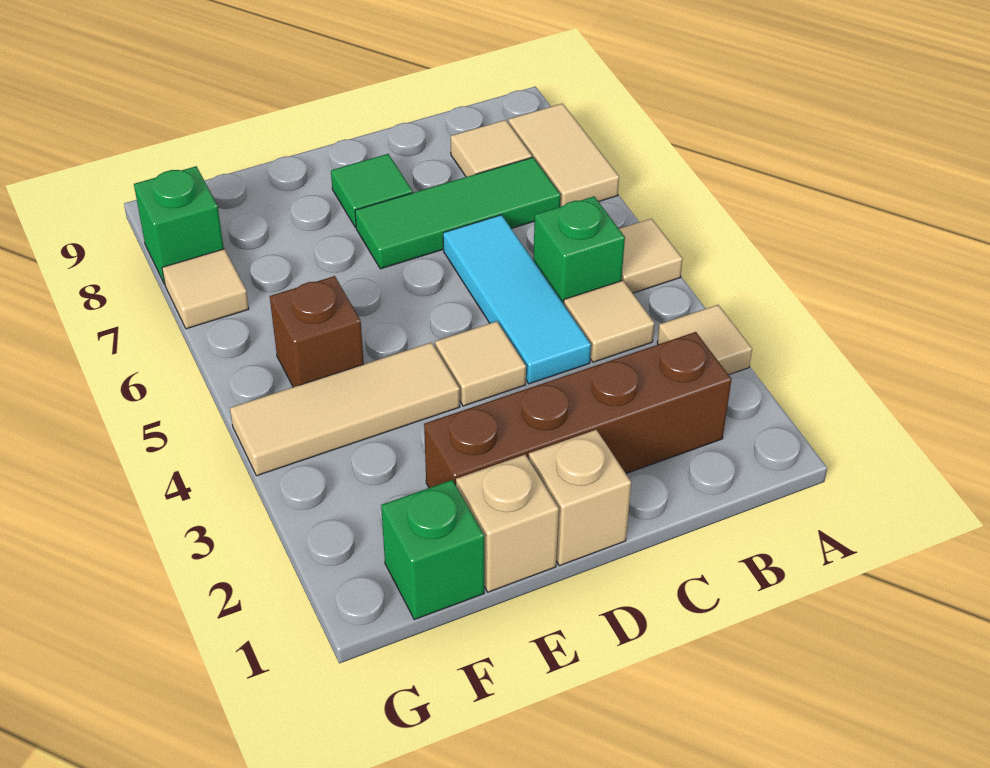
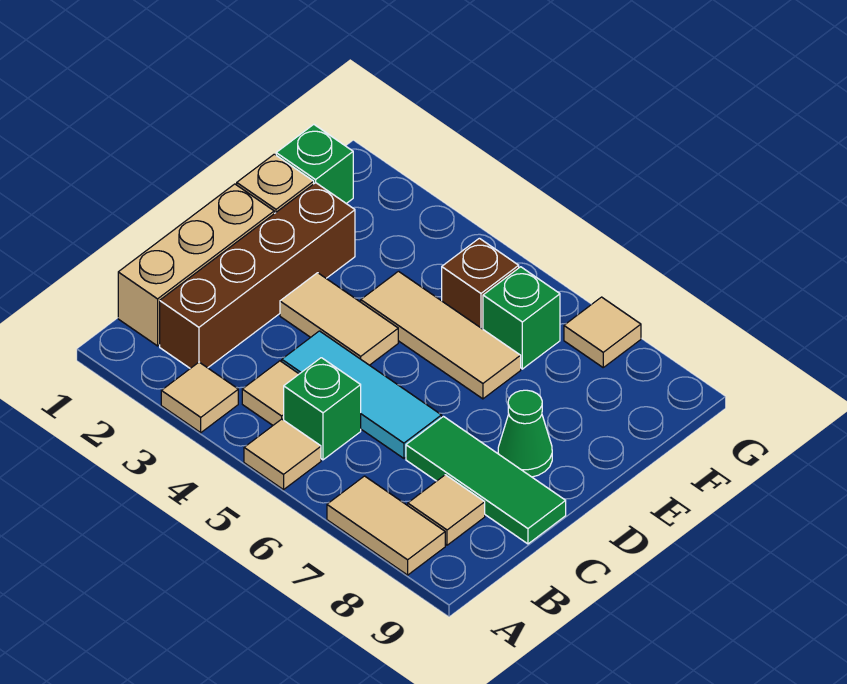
green tile B7:D7 level 1 -> green tile C7:C9 level 1
tan brick D1 level 1 -> tan brick B1:D1 level 1
tan tile D4 level 1 -> tan tile D3:D4 level 1
green tile D8 level 1 -> green cone D8 level 1
tan tile E4:G4 level 1 -> tan tile E4:E6 level 1
green brick G8 level 1 -> green brick F6 level 1

